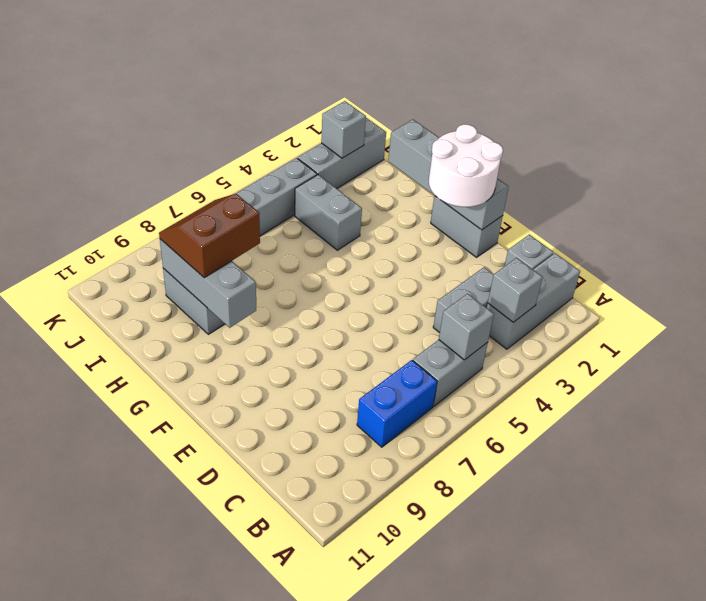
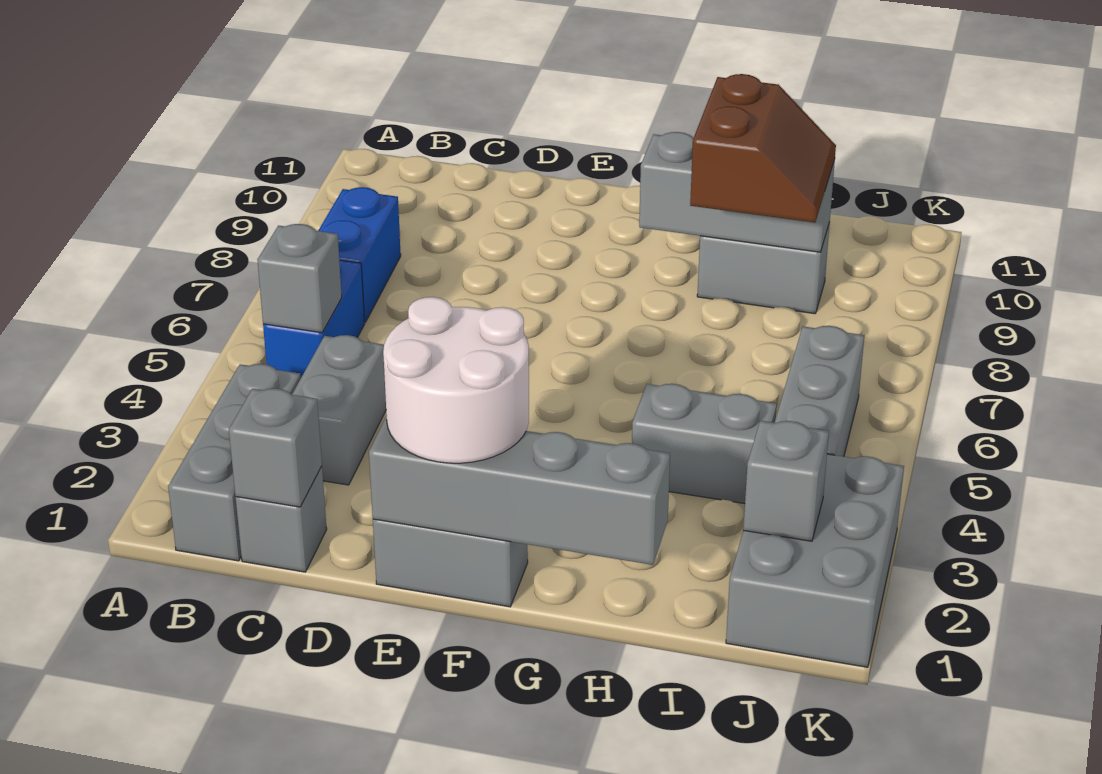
grey brick B3 level 2 -> grey brick C1 level 2
grey brick B5:B6 level 1 -> blue brick B5:B6 level 1
grey brick J1:J3 level 1 -> grey brick J1:K3 level 1

